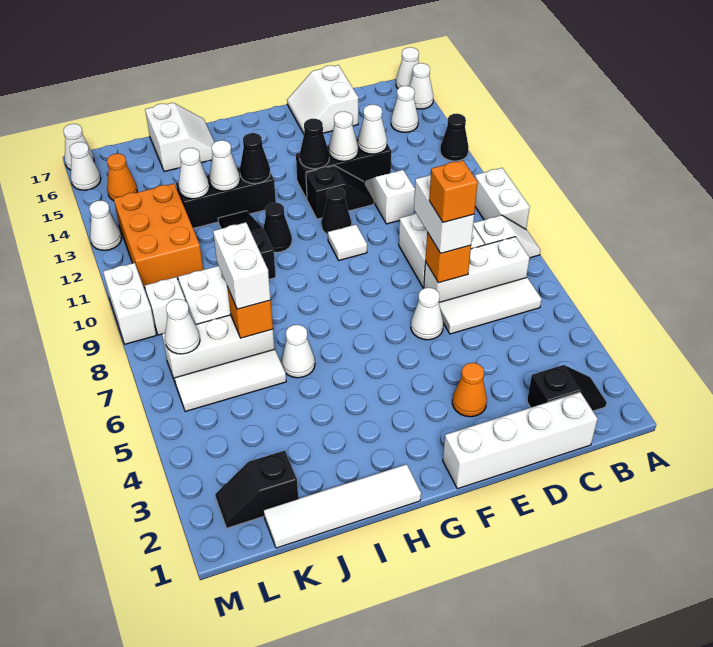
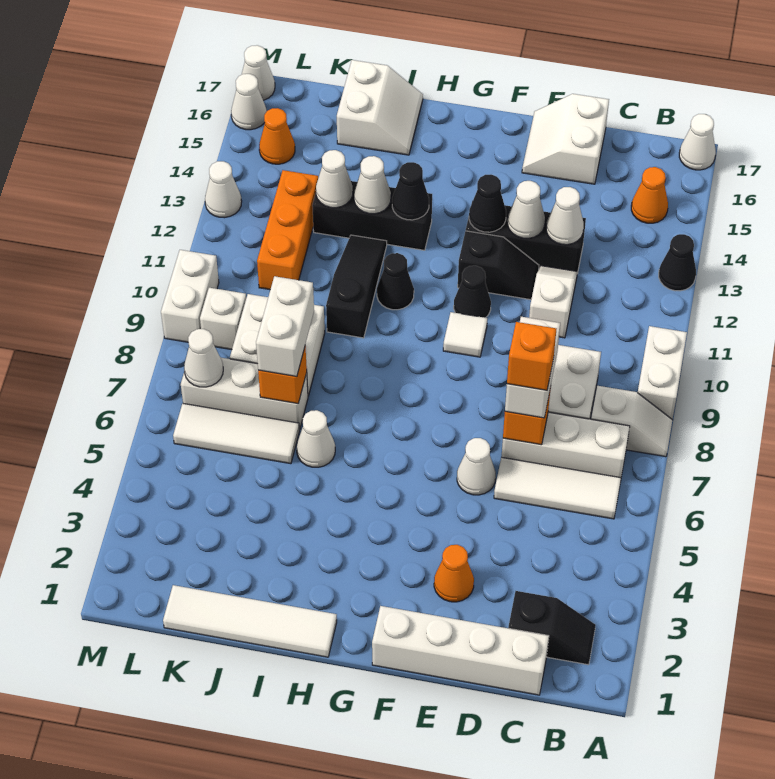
white cone A16 level 1 -> none
white cone B15 level 1 -> orange cone B15 level 1
black slope K2:L2 level 1 top K -> none
orange brick K11:L13 level 1 -> orange brick K11:K13 level 1

